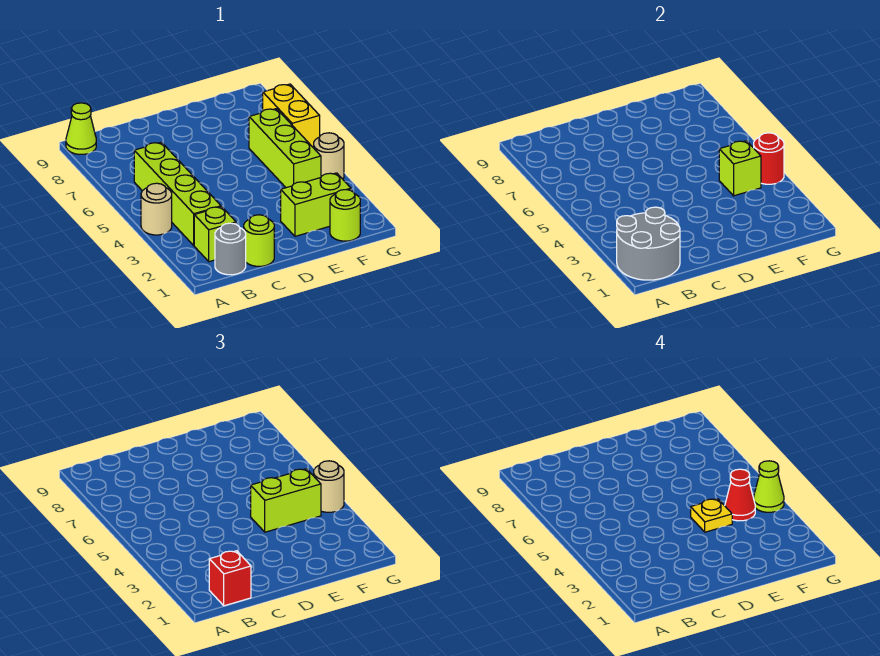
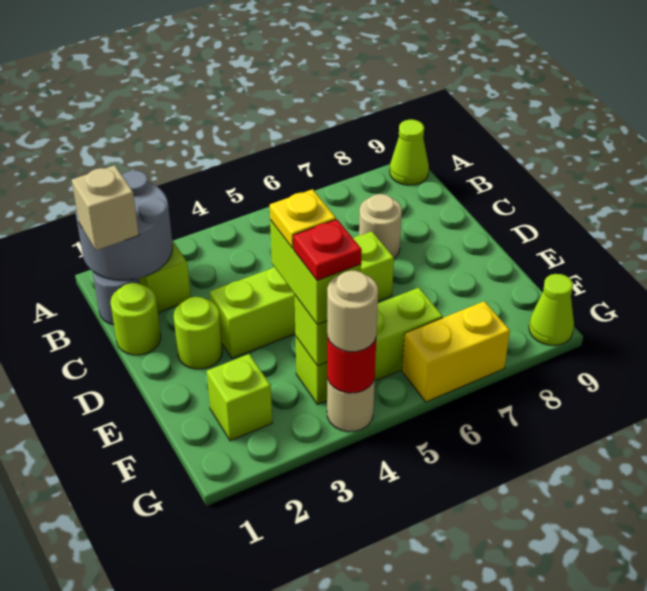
tan round brick A4 level 1 -> tan round brick C7 level 1
red brick B1 level 3 -> tan brick B1 level 3
lime brick B3:B6 level 1 -> lime brick D3:D6 level 1
lime brick E2:F2 level 1 -> lime brick F2 level 1
lime round brick F1 level 1 -> lime round brick D2 level 1
red cone F4 level 4 -> red plate F4 level 4
lime cone G4 level 4 -> lime cone G9 level 1

